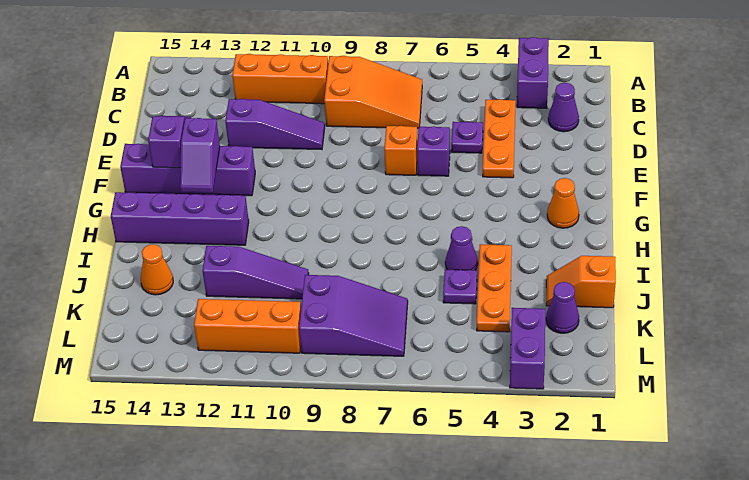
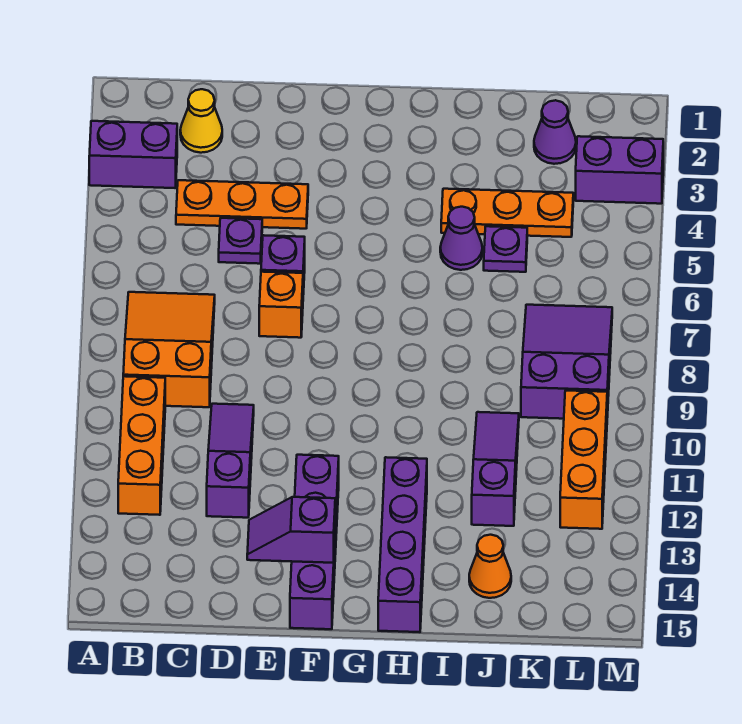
purple cone C2 level 1 -> yellow cone C2 level 1
purple slope F13:G13 level 2 top F -> none
orange cone G2 level 1 -> none
orange slope J1:J2 level 1 top 1 -> none

